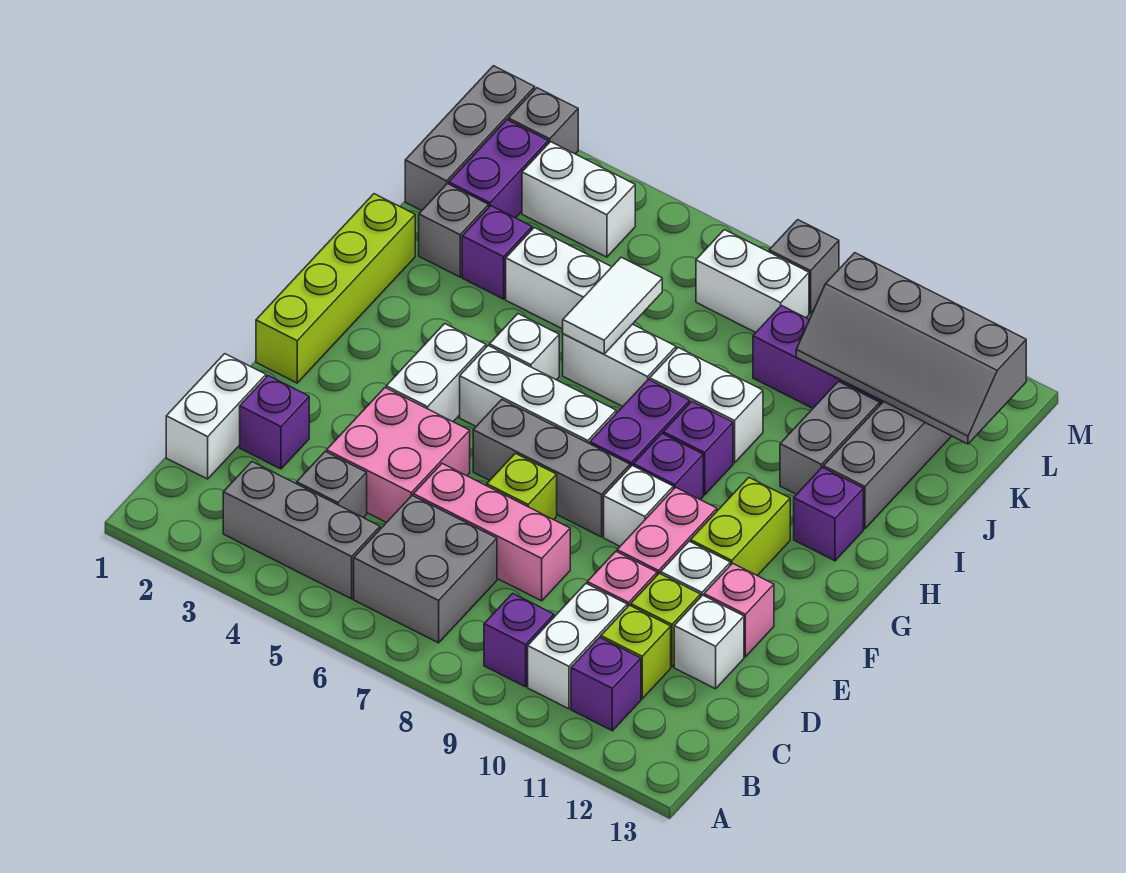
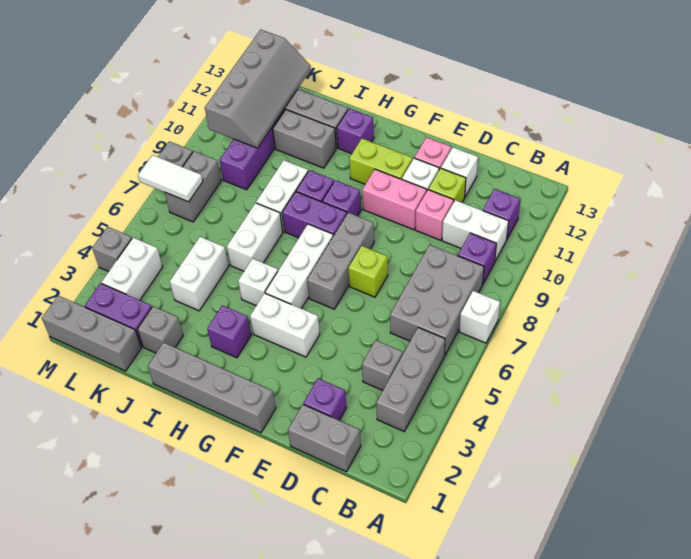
grey brick B6:C7 level 1 -> grey brick B6:C8 level 1
white brick C1:D1 level 1 -> grey brick C1:D1 level 1
lime brick C11 level 1 -> none
pink brick D4:E5 level 1 -> none
pink brick D6:D8 level 1 -> none
lime brick F1:I1 level 1 -> grey brick F1:I1 level 1
white brick F9 level 1 -> white brick A7 level 1
white tile I6:J6 level 2 -> white tile L7:M7 level 2
purple brick J3 level 1 -> purple brick H3 level 1
white brick L7:L8 level 1 -> grey brick L7:L8 level 1
grey brick M2 level 1 -> grey brick M4 level 1

